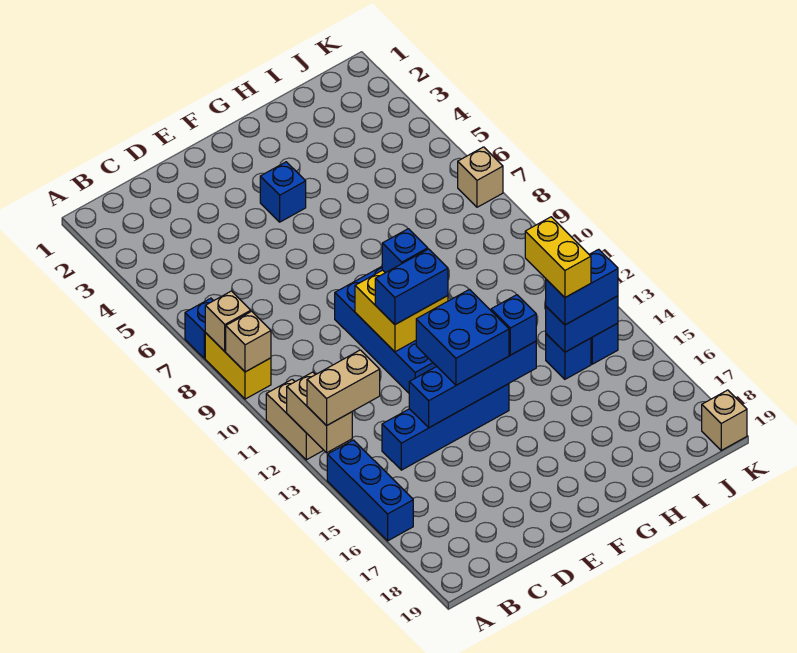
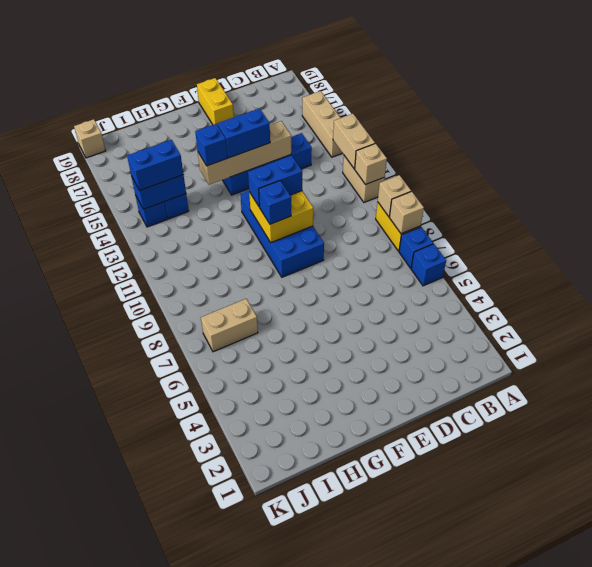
tan brick A13:B13 level 3 -> tan brick I7:J7 level 1
blue brick A14:A16 level 1 -> tan brick A14:A16 level 1
blue brick D14:G14 level 2 -> tan brick D14:G14 level 2
blue brick E13:F14 level 3 -> blue brick E14:F14 level 3
blue brick F4 level 1 -> blue brick A6 level 1
yellow brick I13:I14 level 4 -> yellow brick E18:E19 level 1
tan brick K7 level 1 -> tan brick A11 level 2

